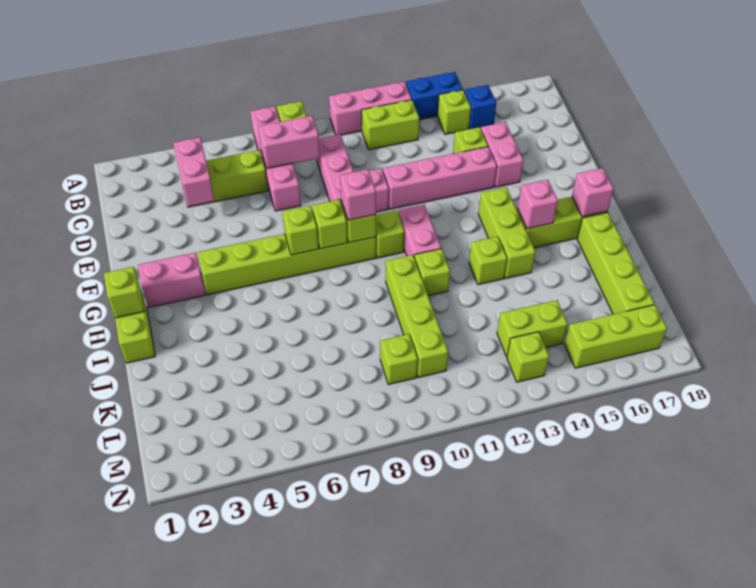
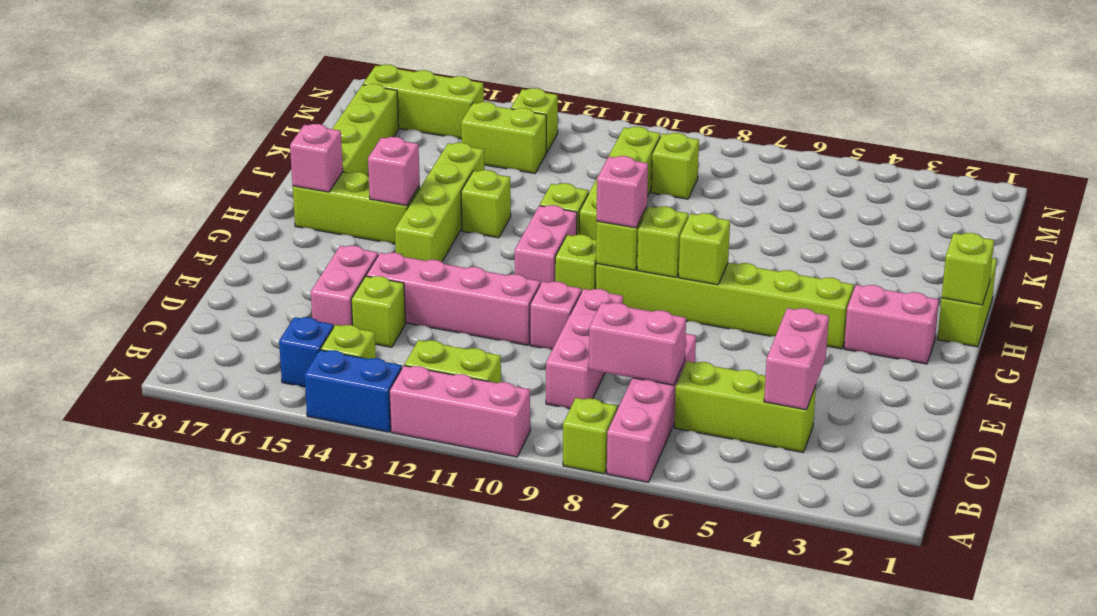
lime brick G14:I14 level 1 -> lime brick G14:J14 level 1

